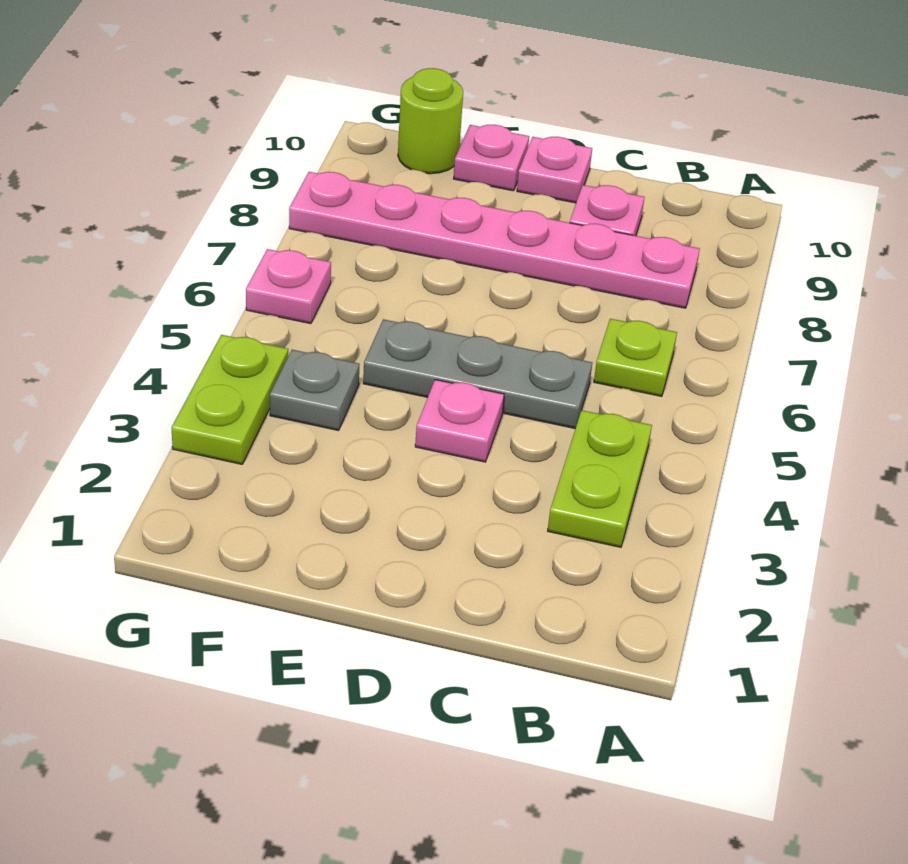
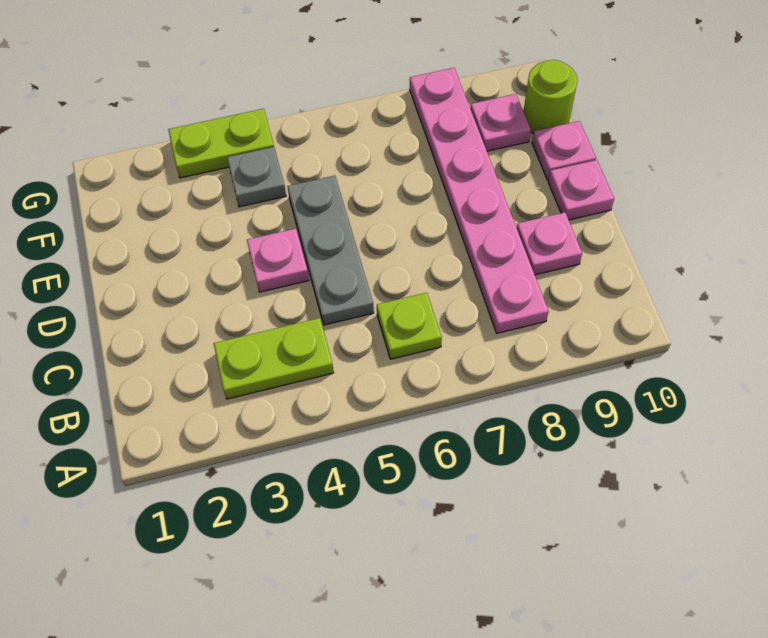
pink plate G6 level 1 -> pink plate F9 level 1

